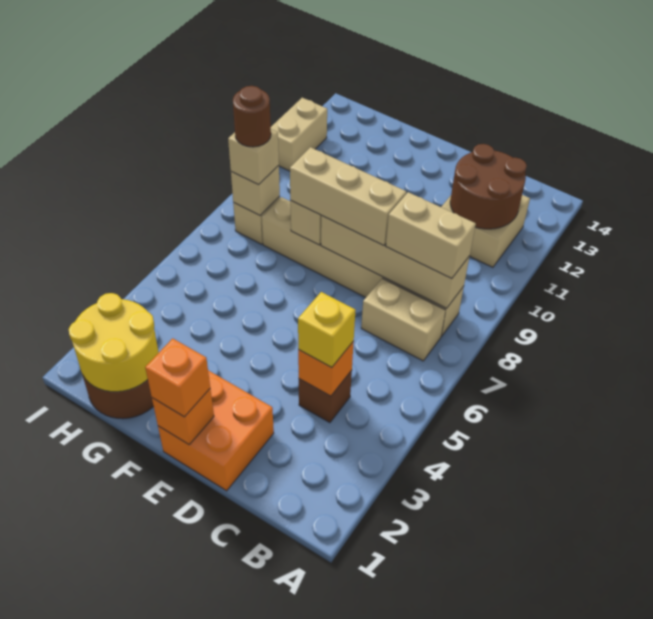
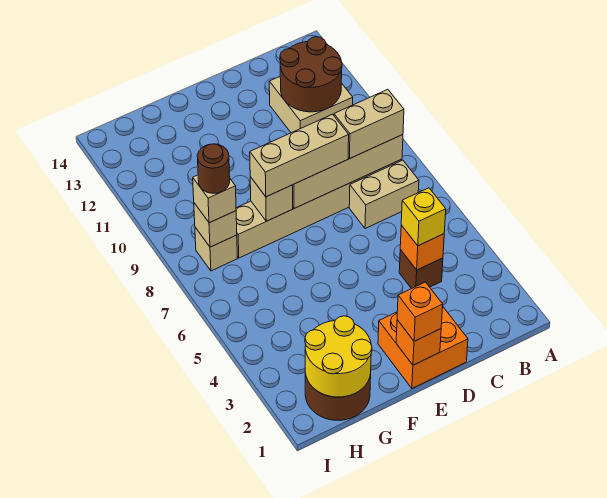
tan brick I11:I12 level 1 -> none

